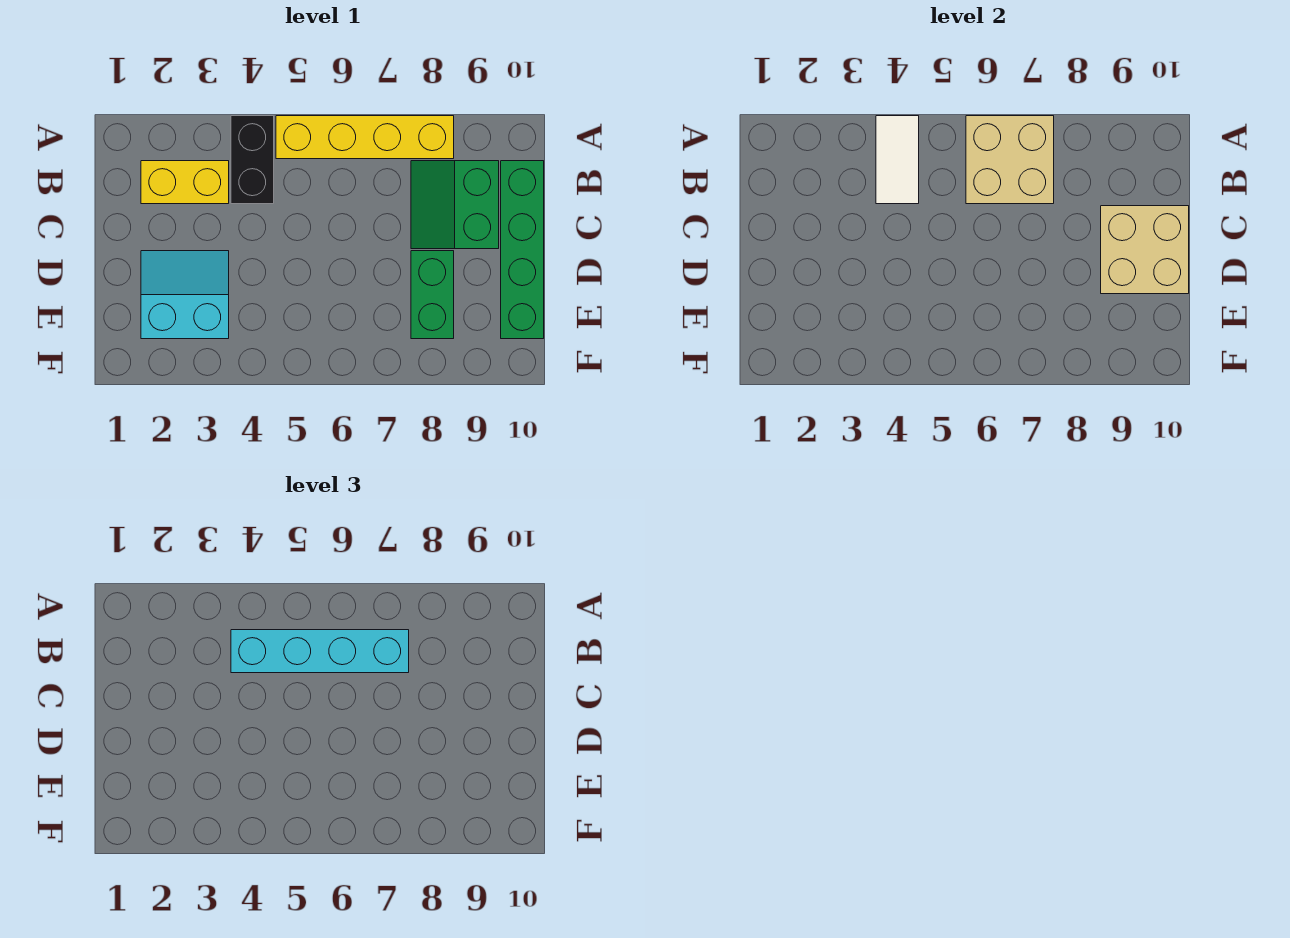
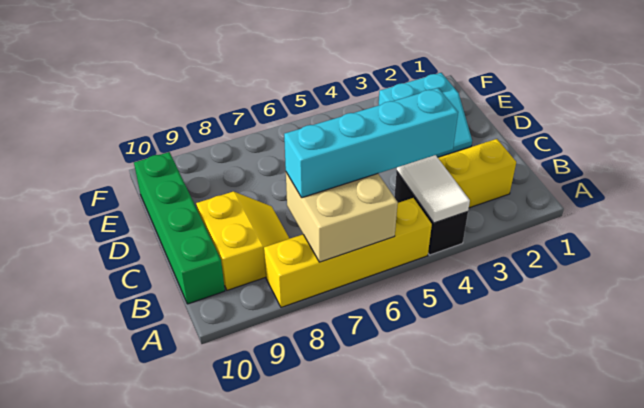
green slope B8:C9 level 1 top 9 -> yellow slope B8:C9 level 1 top 9
tan brick C9:D10 level 2 -> none
green brick D8:E8 level 1 -> none

